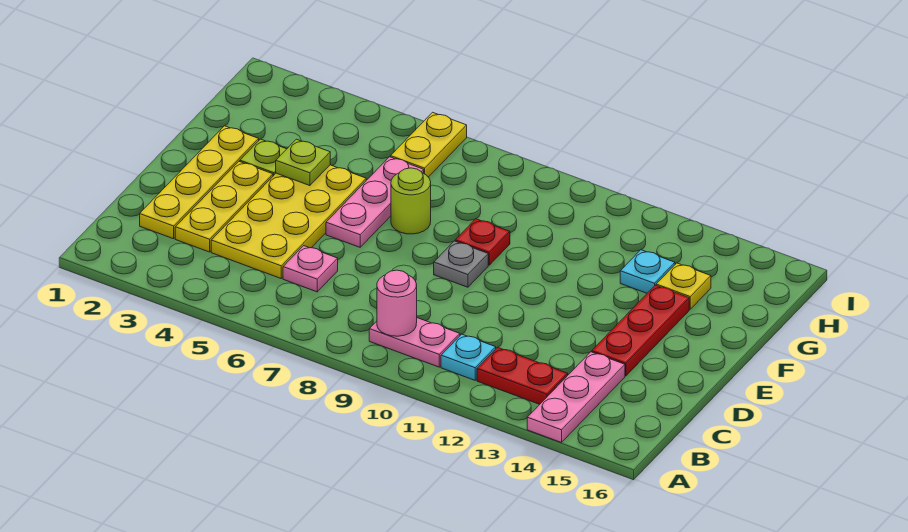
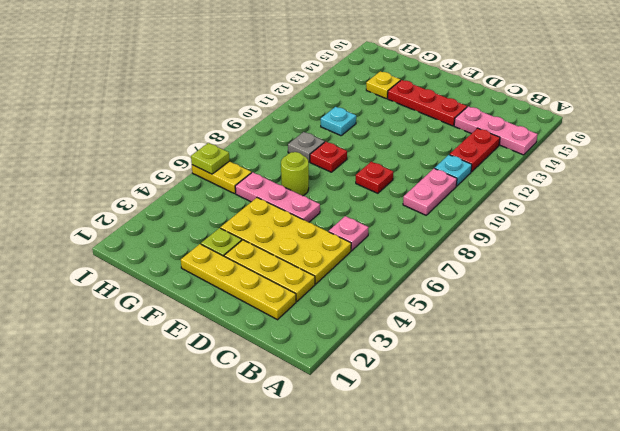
pink round brick B9 level 2 -> none
none -> red plate D9 level 1
grey plate E9 level 1 -> grey plate G9 level 1
lime plate F4 level 2 -> lime plate I6 level 2
cyan plate G13 level 1 -> cyan plate G11 level 1

